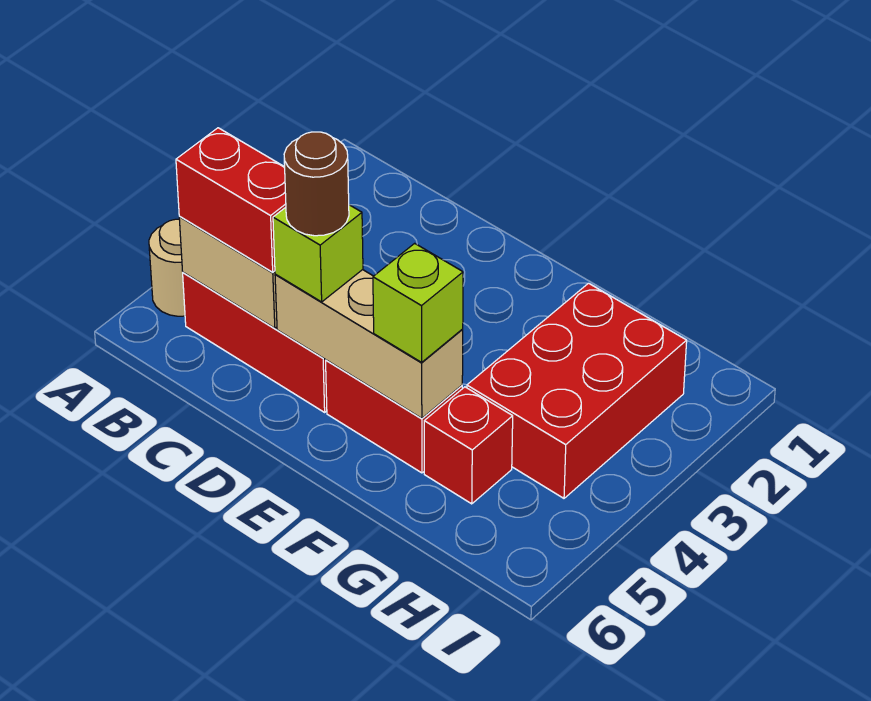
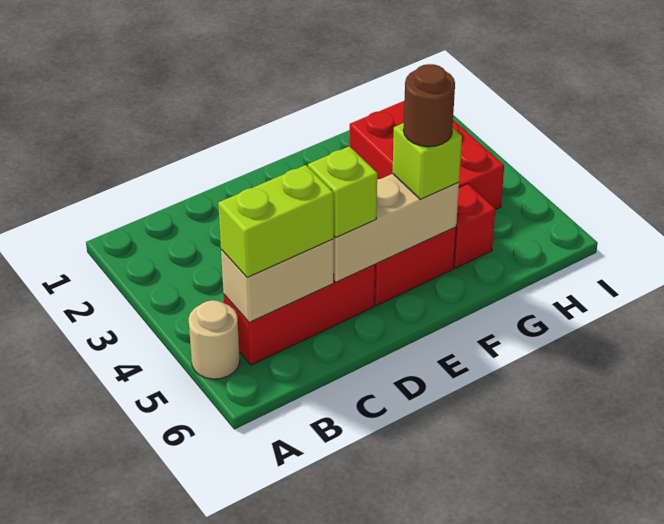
red brick B5:C5 level 3 -> lime brick B5:C5 level 3
brown round brick D5 level 4 -> brown round brick F5 level 4

